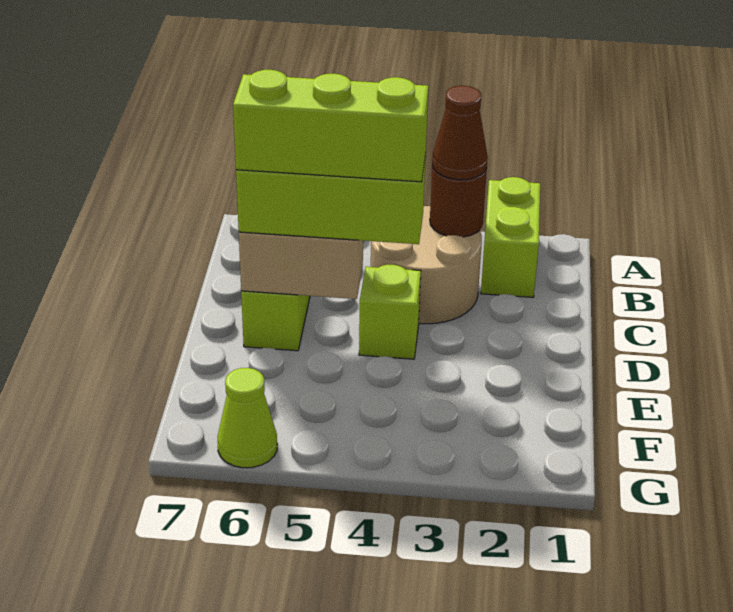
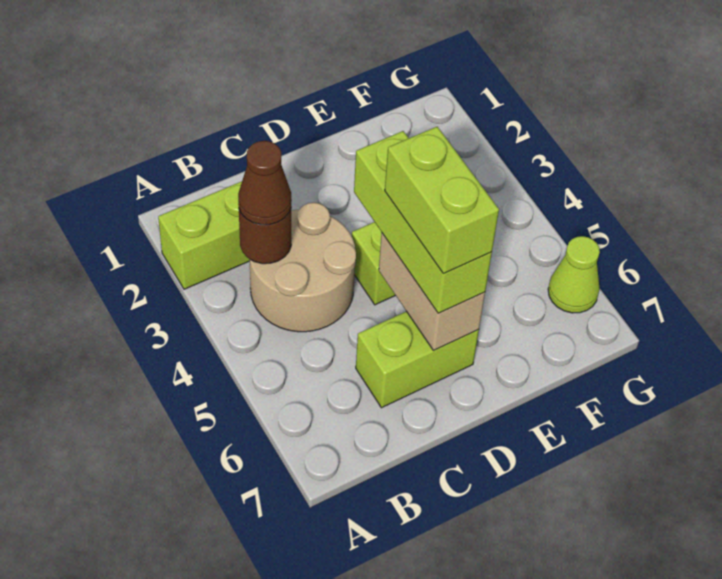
lime brick D4:D6 level 4 -> lime brick D5:D6 level 4

